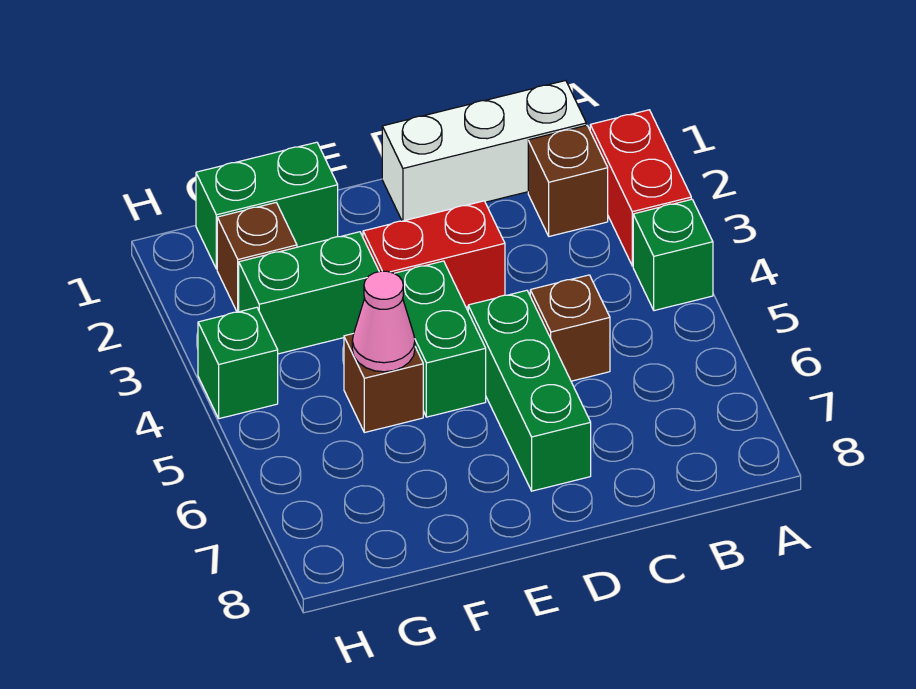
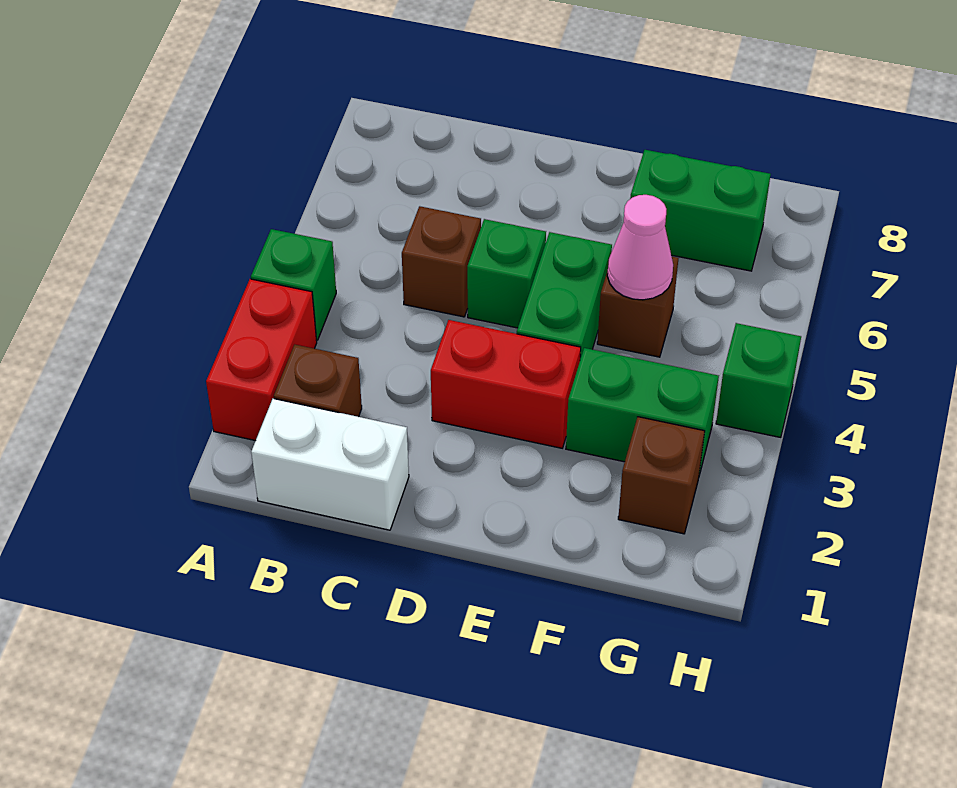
white brick B1:D1 level 1 -> white brick B1:C1 level 1
green brick D5:D7 level 1 -> green brick D5 level 1
green brick F1:G1 level 1 -> green brick F7:G7 level 1

